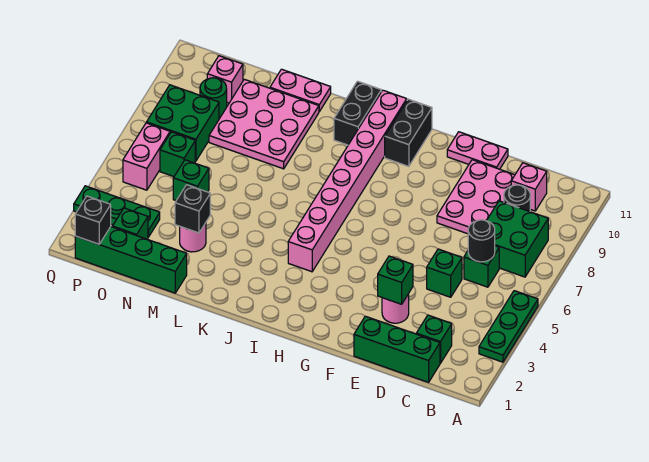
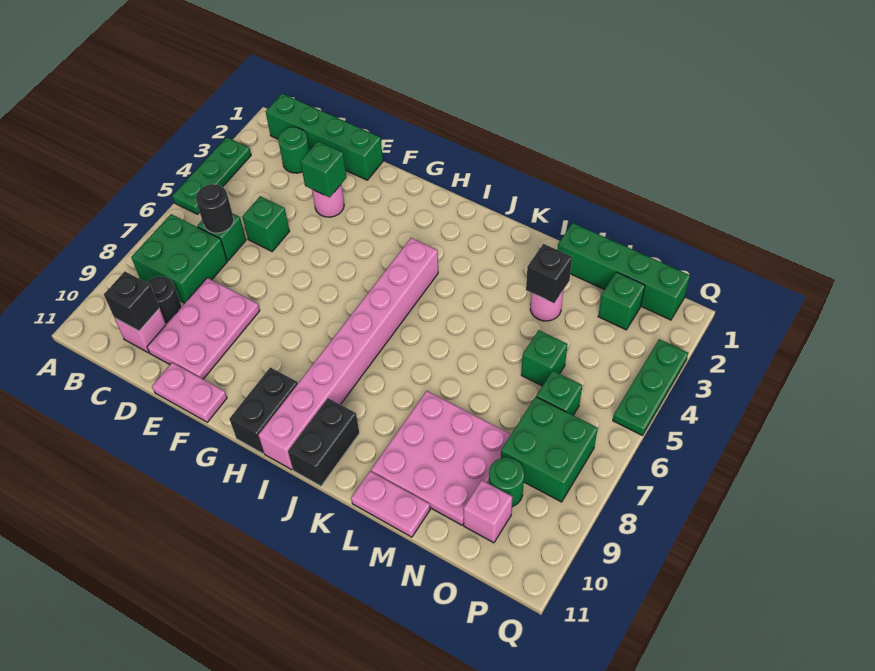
green brick C1:E1 level 1 -> green brick B1:E1 level 1
green brick C2 level 1 -> green round brick C2 level 1
green plate O3:Q3 level 1 -> green plate Q3:Q5 level 1
black brick P1 level 2 -> black brick C10 level 2
pink brick P5:P6 level 1 -> none

